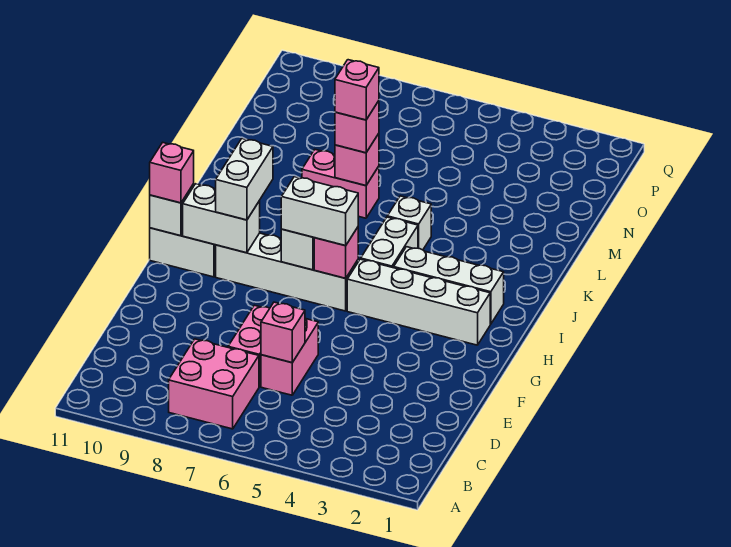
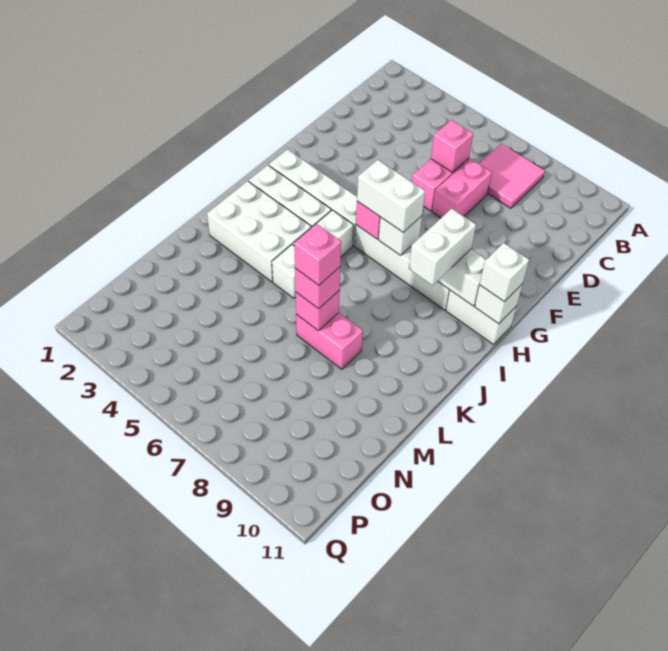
pink brick B7:C8 level 1 -> pink tile B7:C8 level 1
pink brick H11 level 3 -> white brick H11 level 3
none -> white brick J2:K4 level 1

